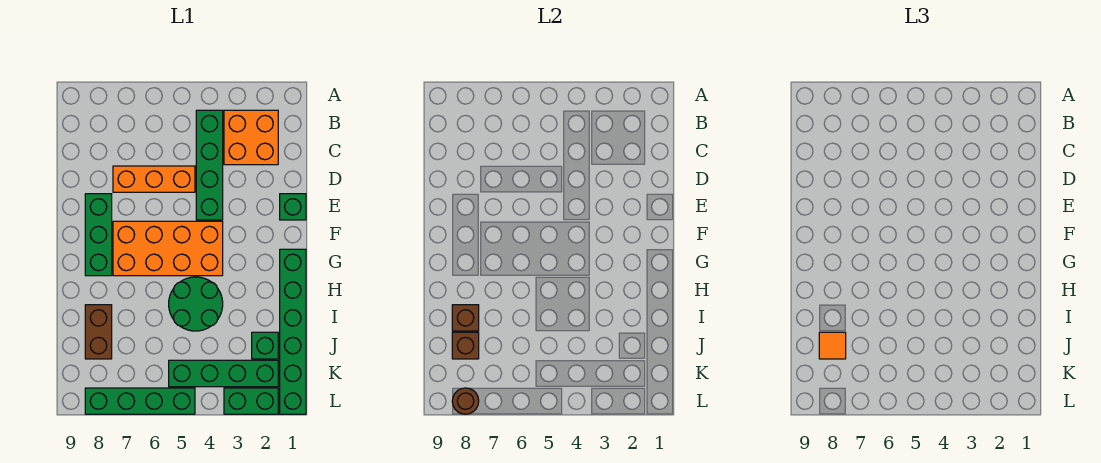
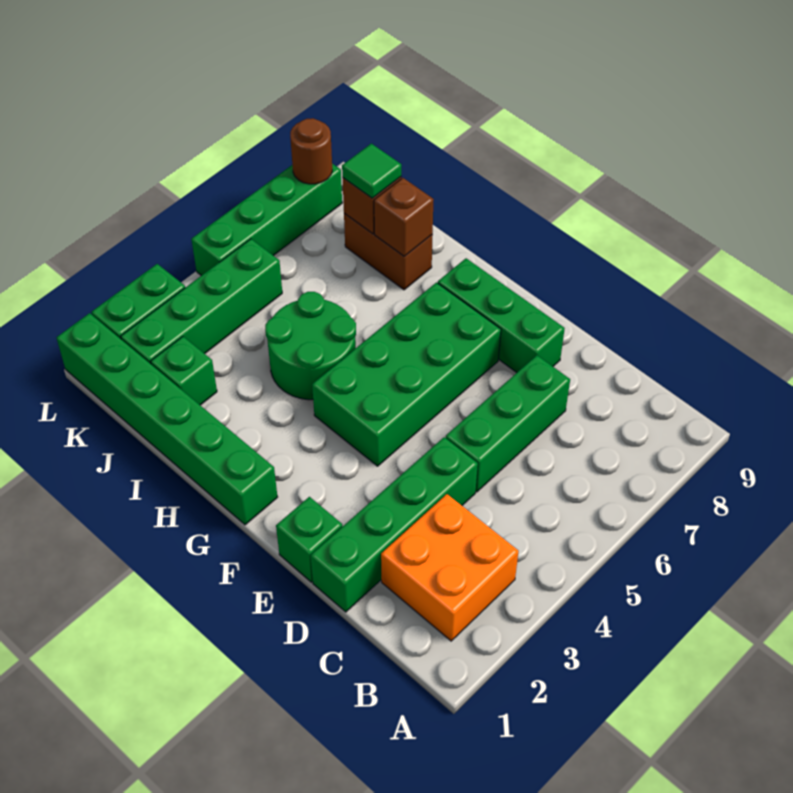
green brick B4:E4 level 1 -> green brick D1:D4 level 1
orange brick D5:D7 level 1 -> green brick D5:D7 level 1
orange brick F4:G7 level 1 -> green brick F4:G7 level 1
orange tile J8 level 3 -> green tile J8 level 3

